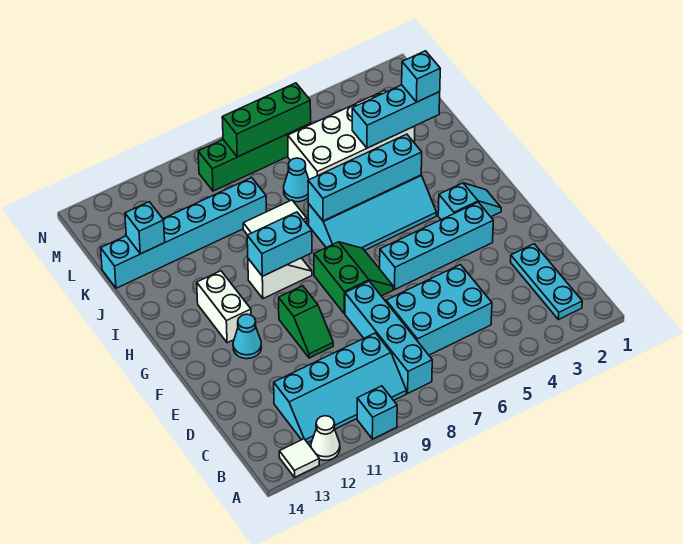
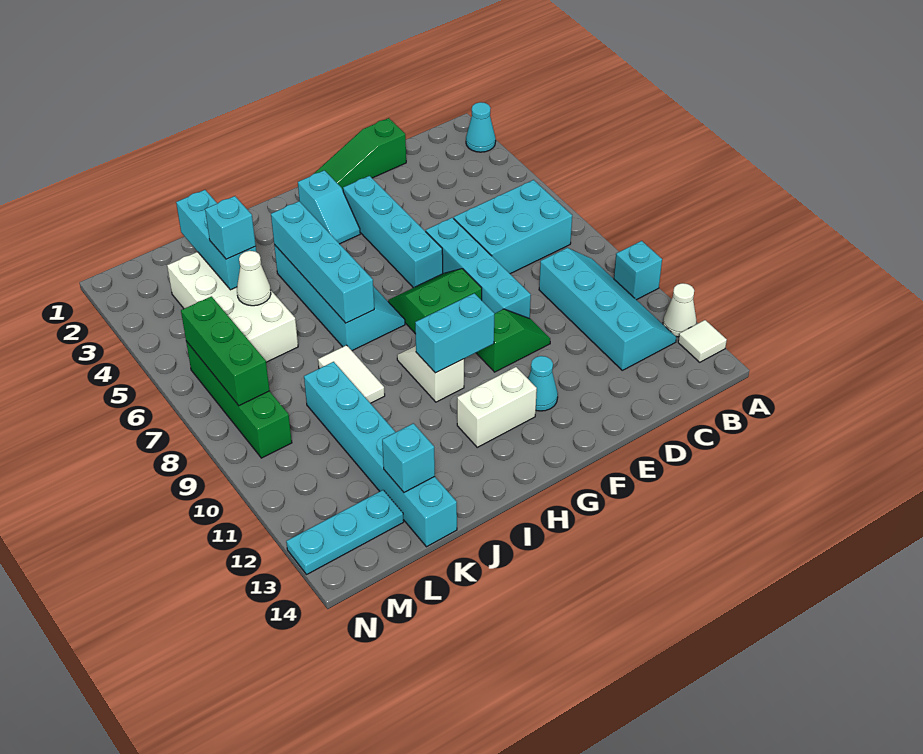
cyan plate B2:D2 level 1 -> cyan plate L13:N13 level 1
cyan brick B8:E8 level 1 -> cyan brick E6:E9 level 1
cyan brick C5:D7 level 1 -> cyan brick B6:D7 level 1
none -> green slope D1:F1 level 1 top D
cyan slope G2:G3 level 1 top 3 -> cyan slope G2:G3 level 1 top 2
cyan brick H9:H10 level 2 -> cyan brick G10:H10 level 2
cyan brick K2 level 3 -> cyan brick K4 level 3
none -> white cone K5 level 2
cyan cone K7 level 1 -> cyan cone A2 level 1

